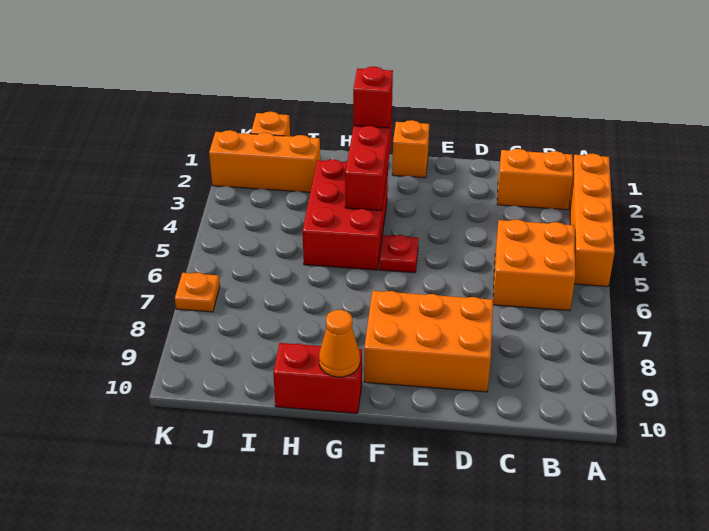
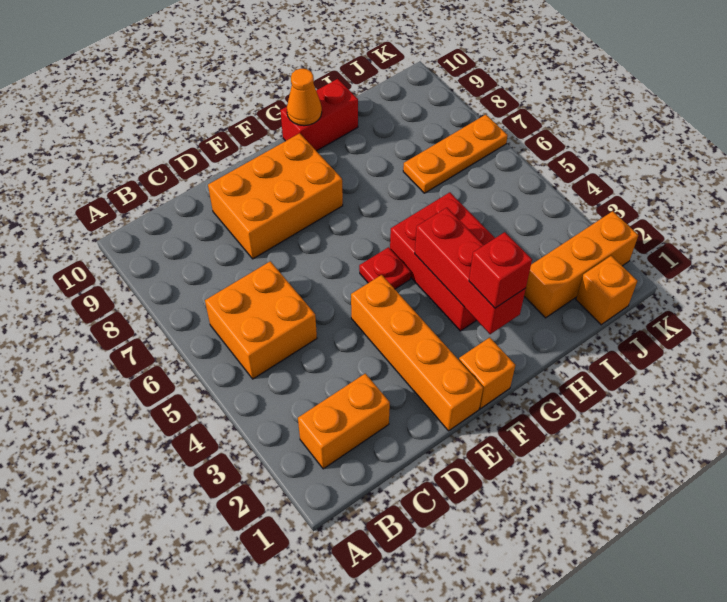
orange brick A2:A5 level 1 -> orange brick E1:E4 level 1
orange plate K7 level 1 -> orange plate I7:K7 level 1

